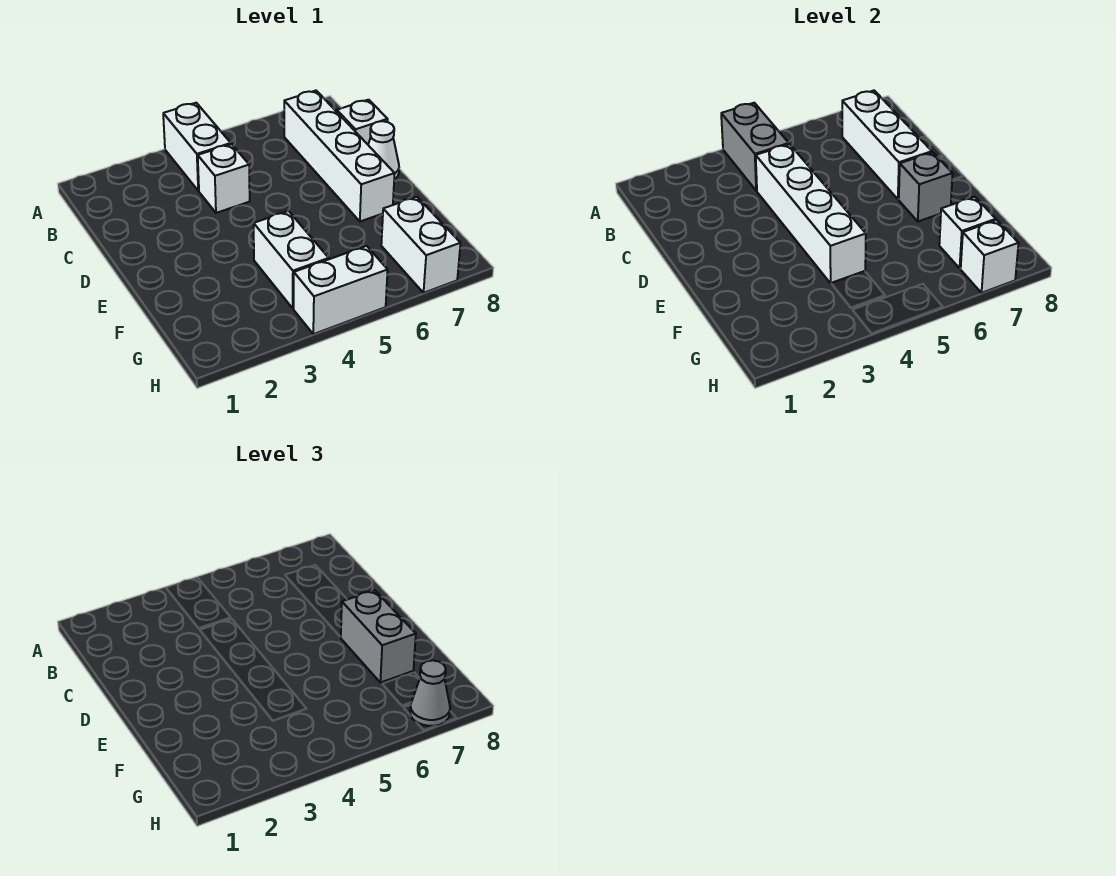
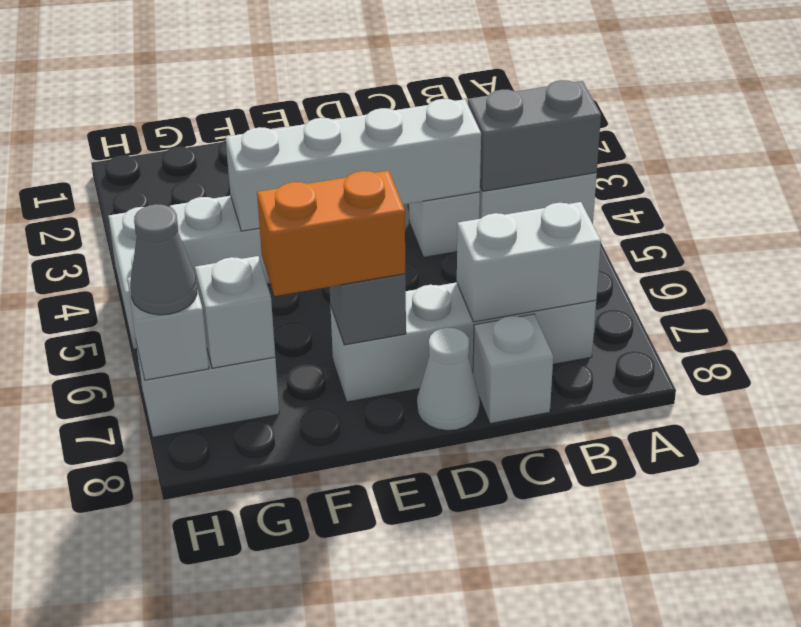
white brick B7:D7 level 2 -> white brick B7:C7 level 2
grey brick E7:F7 level 3 -> orange brick E7:F7 level 3

